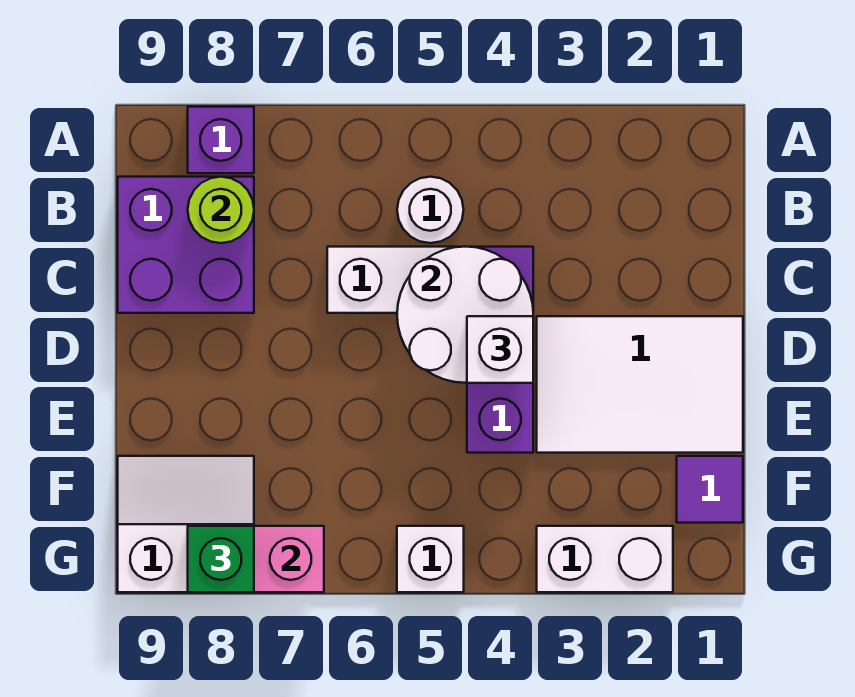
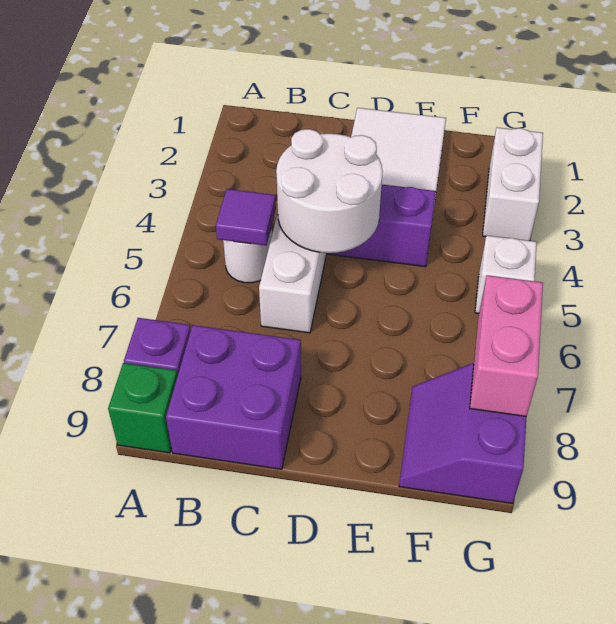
lime round brick B8 level 2 -> none
white brick D4 level 3 -> none
purple tile F1 level 1 -> purple tile B5 level 2
white slope F8:G9 level 1 top G -> purple slope F8:G9 level 1 top G
green brick G8 level 3 -> green brick A9 level 1

